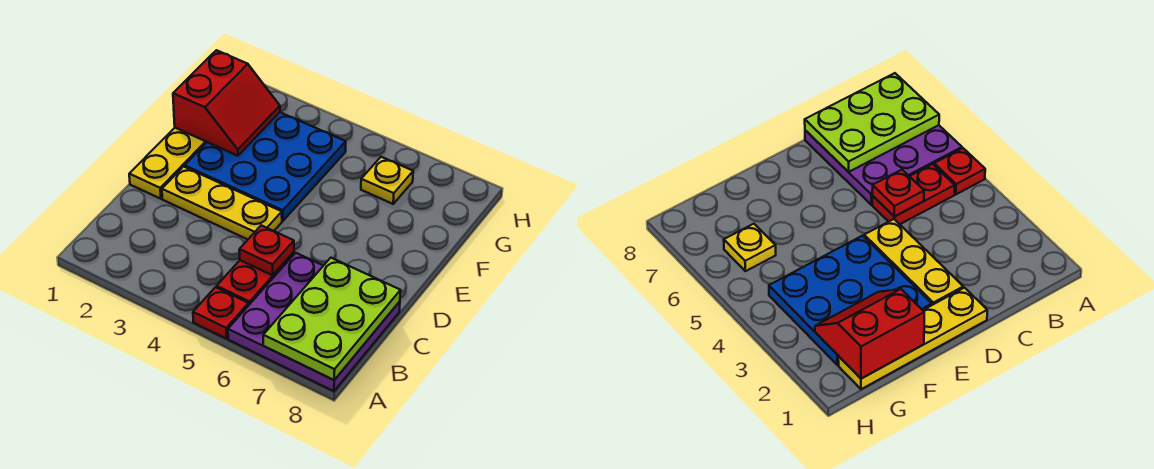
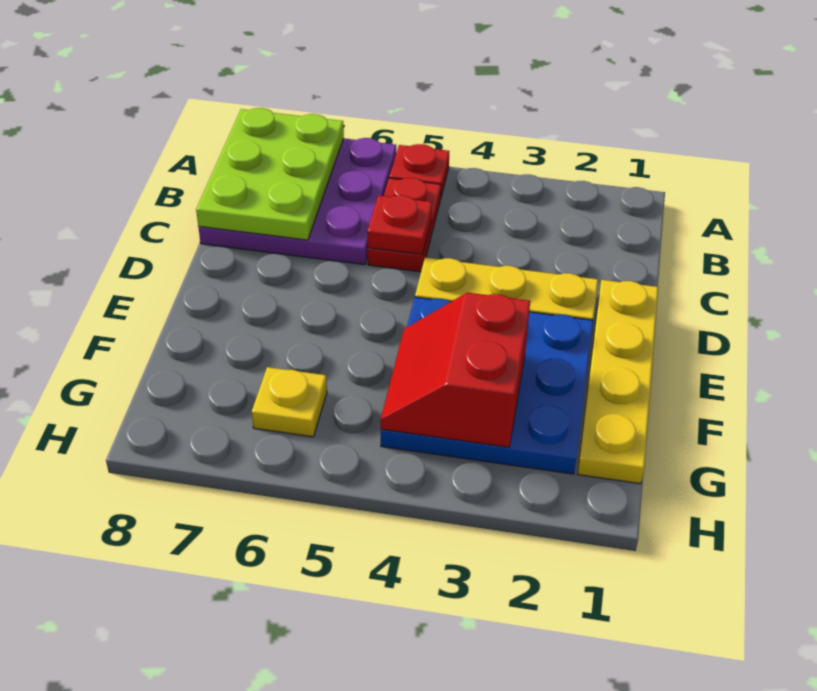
red slope F1:G2 level 2 top 1 -> red slope F3:G4 level 2 top 3

